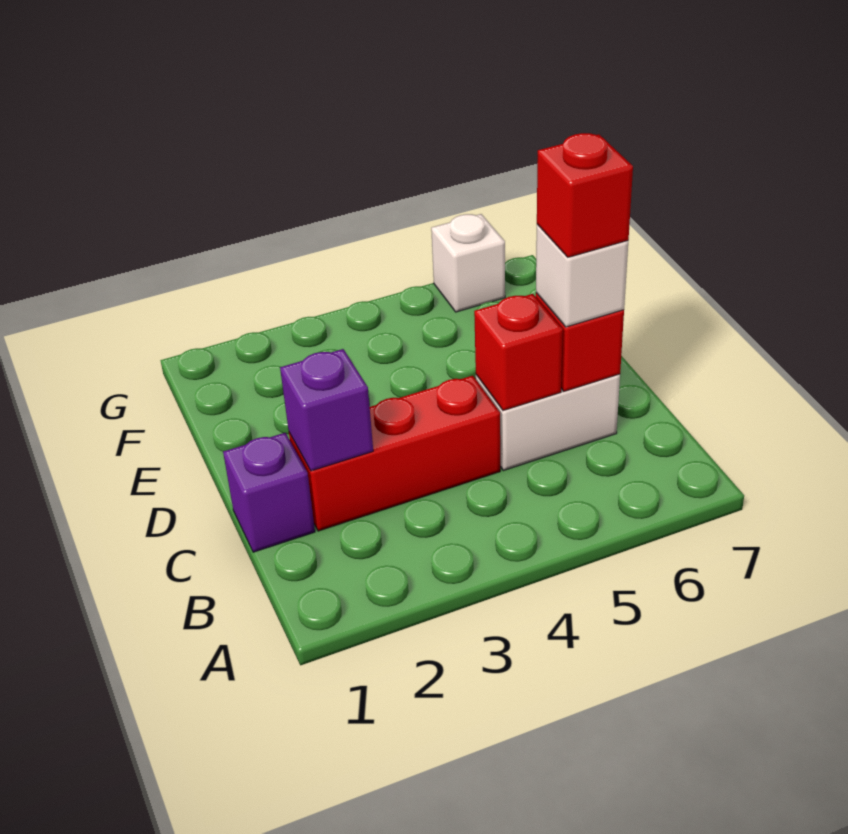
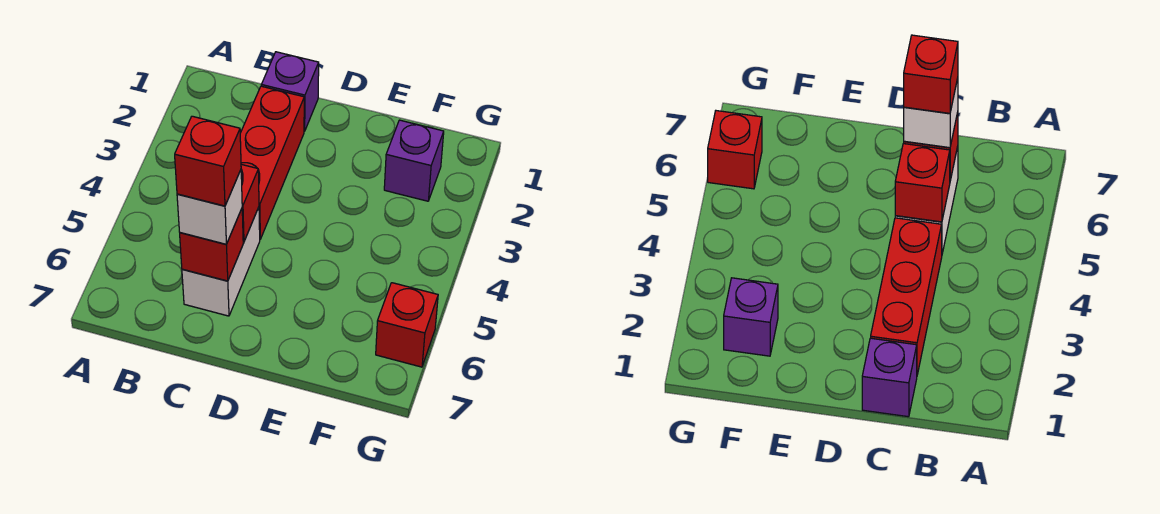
purple brick C2 level 2 -> purple brick F2 level 1
white brick G6 level 1 -> red brick G6 level 1

